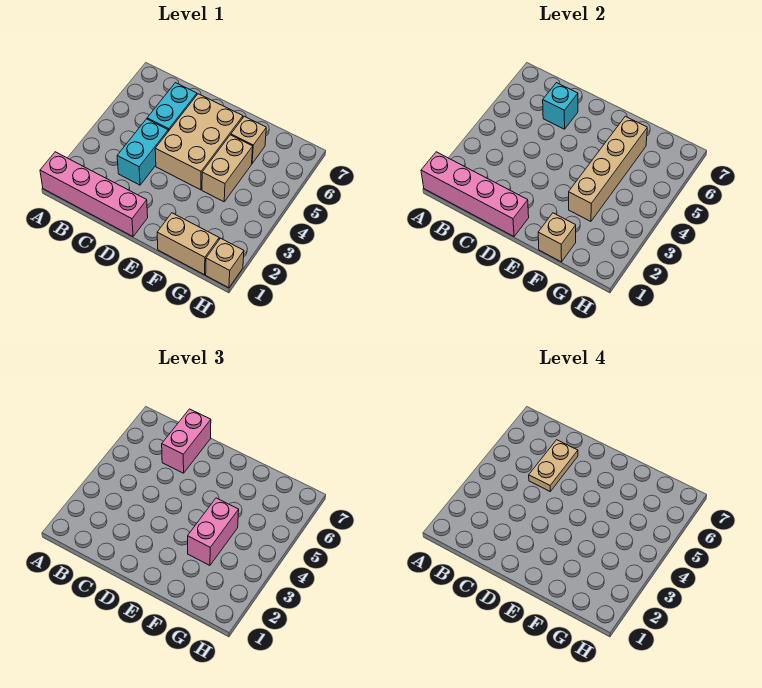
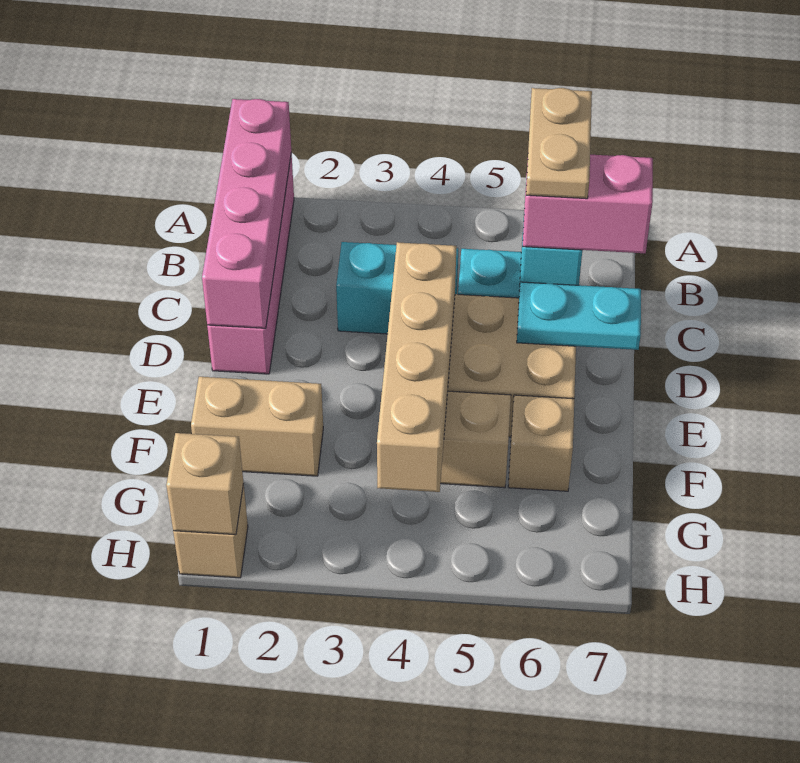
tan plate C5:C6 level 4 -> tan plate B6:C6 level 4
none -> cyan plate D6:D7 level 2
tan brick F1:G1 level 1 -> tan brick F1:F2 level 1
tan brick F1 level 2 -> tan brick H1 level 2
tan brick F3:F6 level 2 -> tan brick D4:G4 level 2
pink brick F3:F4 level 3 -> none

